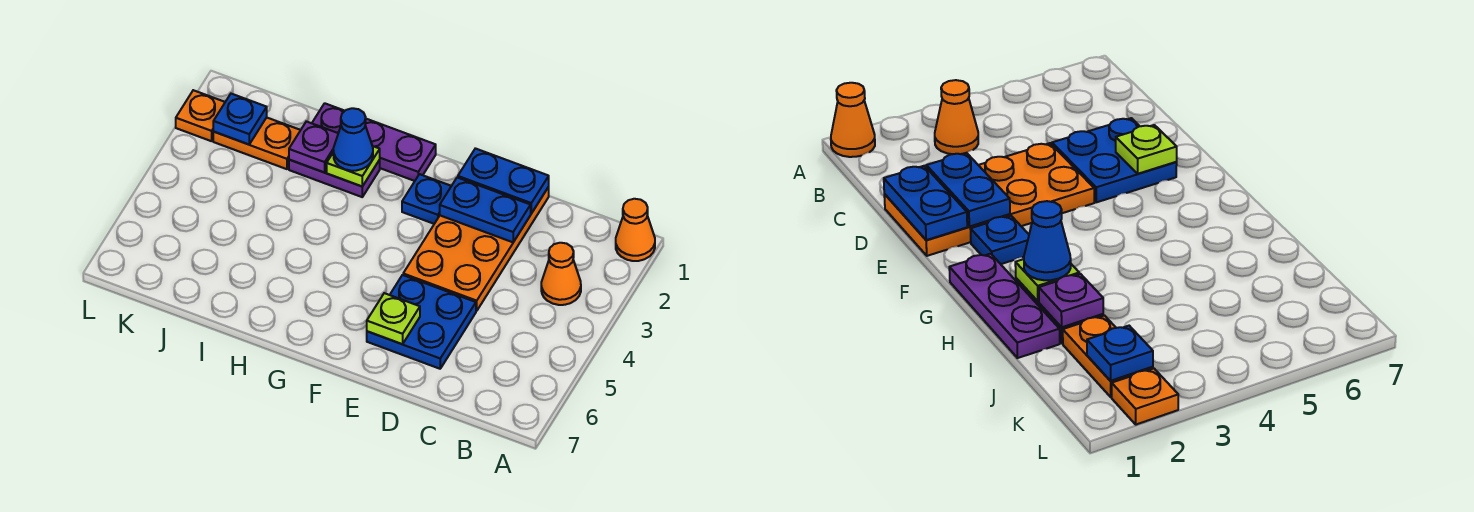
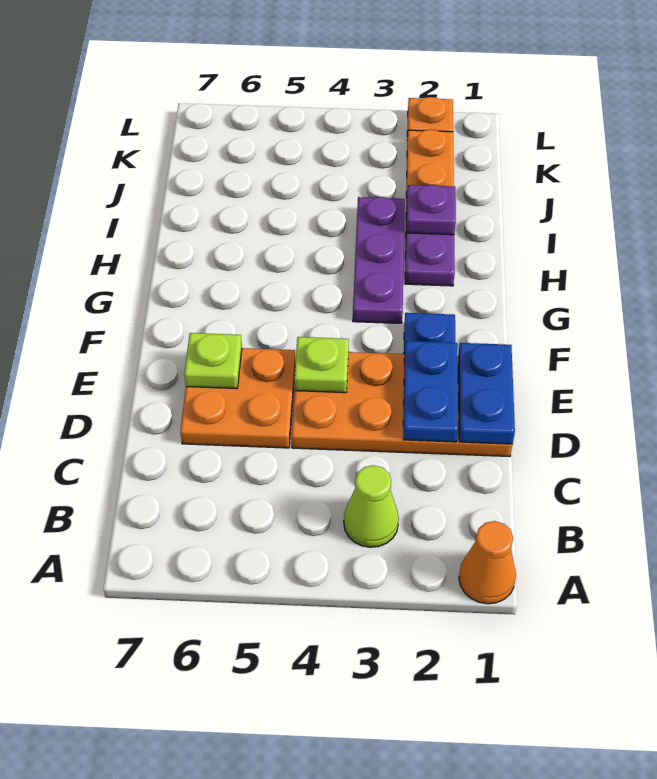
orange cone B3 level 1 -> lime cone B3 level 1
blue plate D5:E6 level 1 -> orange plate D5:E6 level 1
purple plate G1:I1 level 1 -> purple plate G3:I3 level 1
lime plate H2 level 2 -> lime plate E4 level 2
blue cone H2 level 3 -> none
blue plate K2 level 2 -> none

